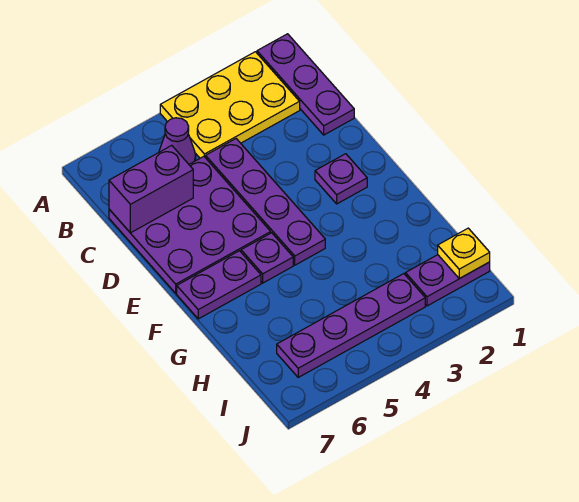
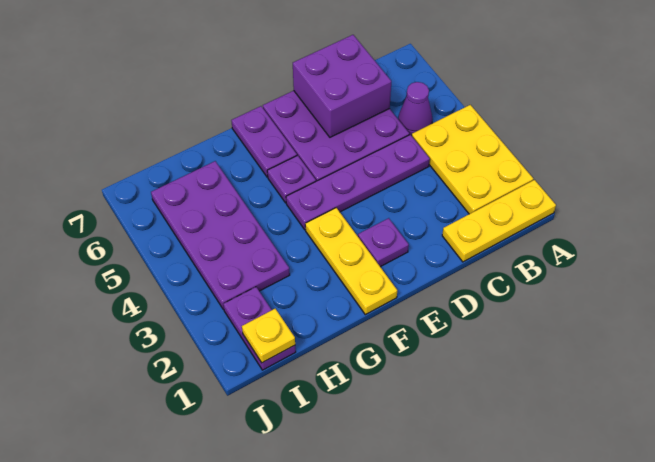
purple plate A1:C1 level 1 -> yellow plate A1:C1 level 1
purple brick C6:C7 level 2 -> purple brick C6:D7 level 2
none -> yellow plate F1:F3 level 1
purple plate I3:I6 level 1 -> purple plate H3:I6 level 1

